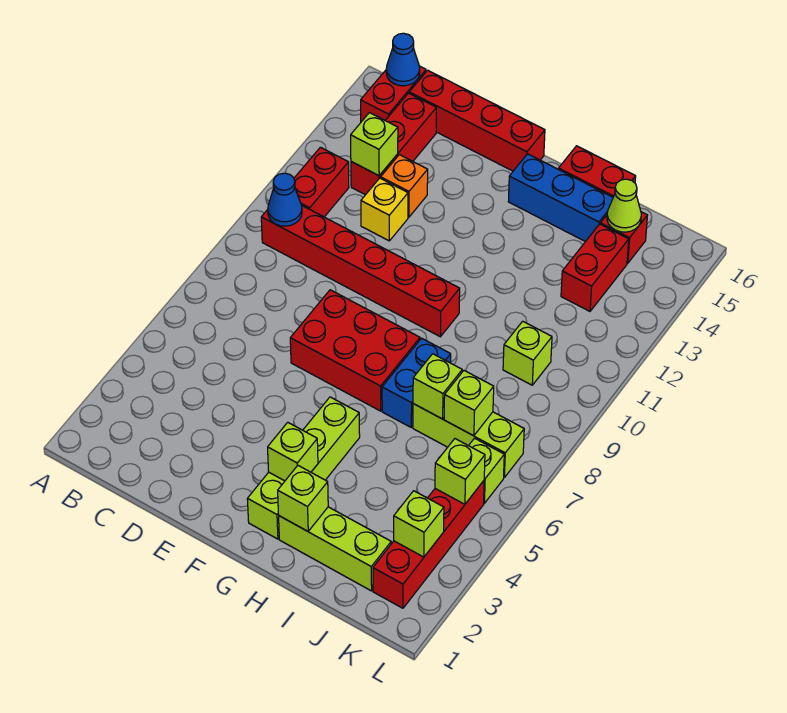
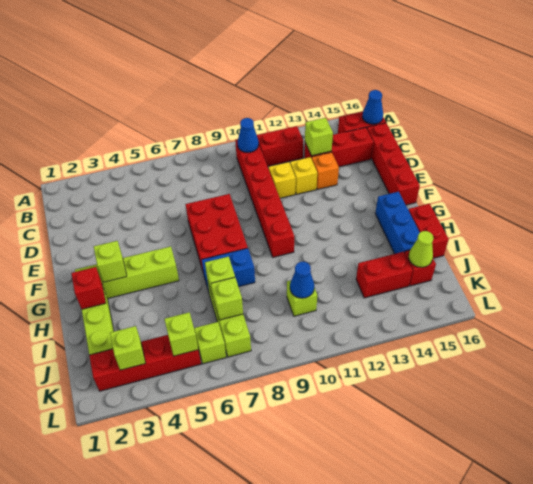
none -> yellow brick D11 level 1
lime brick H2 level 2 -> red brick H2 level 2
none -> blue cone J10 level 2

